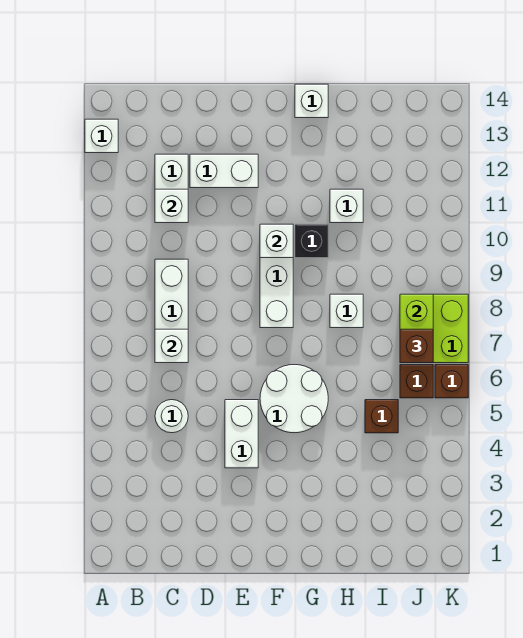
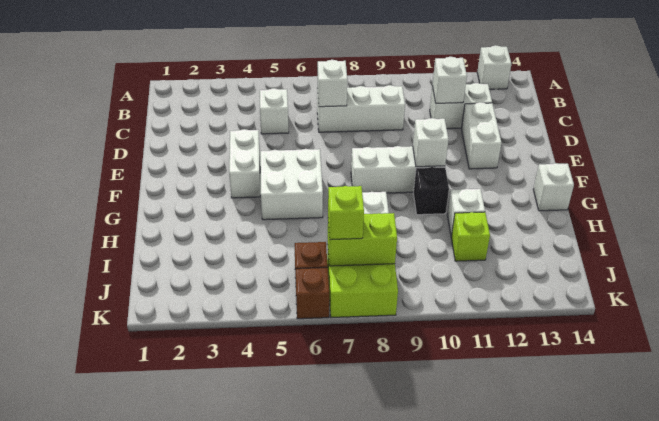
white round brick C5 level 1 -> white brick C5 level 1
white brick E4:E5 level 1 -> white brick E4:F4 level 1
white round brick F5:G6 level 1 -> white brick F5:G6 level 1
brown brick I5 level 1 -> none
none -> lime brick I11 level 1
brown brick J7 level 3 -> lime brick J7 level 3

